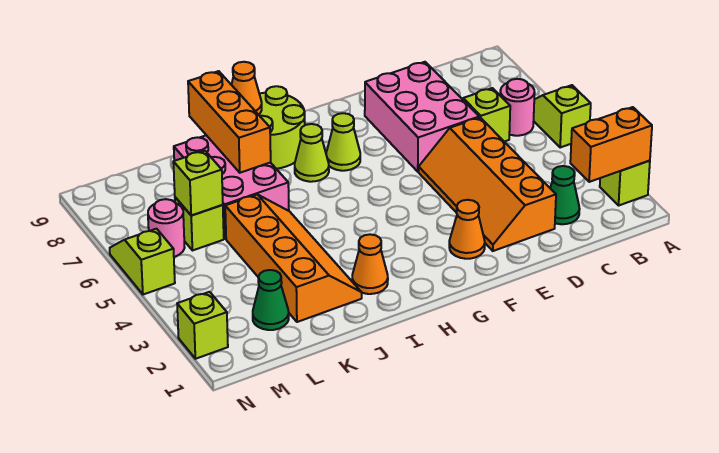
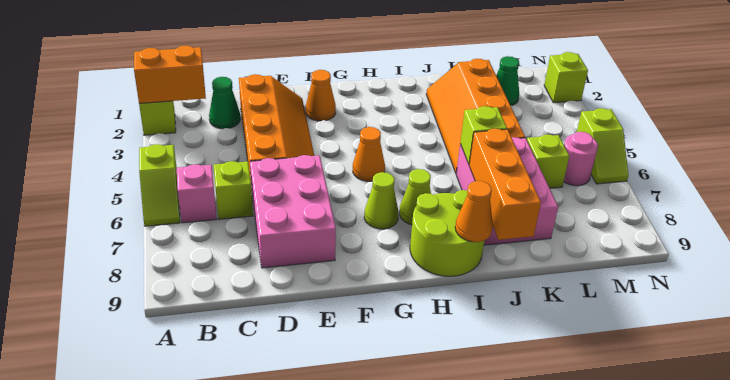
pink round brick B6 level 1 -> pink brick B6 level 1
orange cone I2 level 1 -> orange cone G5 level 1
lime brick L6 level 2 -> lime brick J6 level 2

